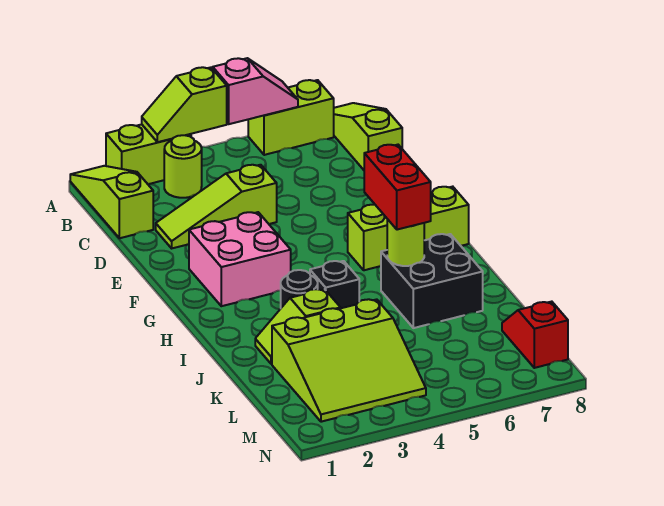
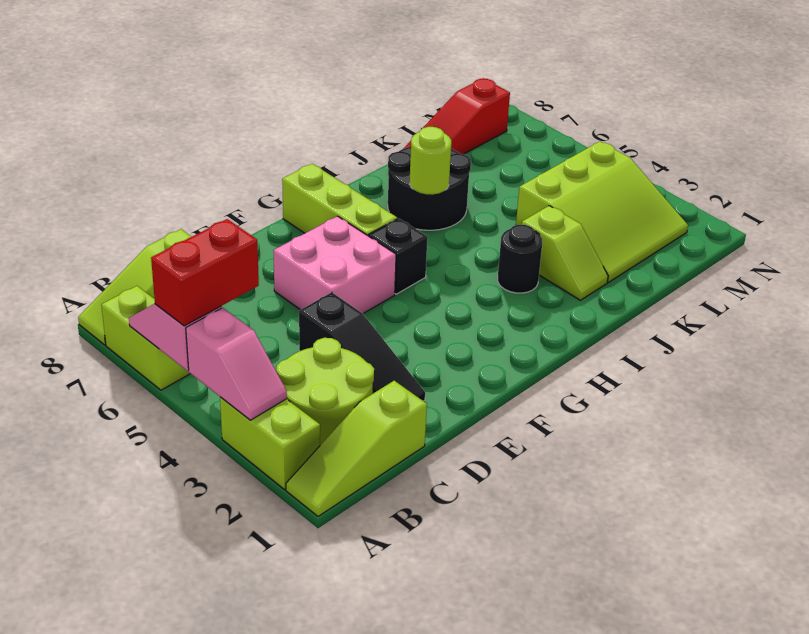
lime slope A3:A4 level 2 top 4 -> pink slope A3:A4 level 2 top 4
lime round brick B3 level 1 -> lime round brick B2:C3 level 1
lime slope D2:D4 level 1 top 4 -> black slope D2:D4 level 1 top 4
pink brick F2:G3 level 1 -> pink brick E5:F6 level 1
red brick H6:I6 level 3 -> red brick A5:B5 level 3
black brick I4 level 1 -> black brick G5 level 1
black brick I6:J7 level 1 -> black round brick I6:J7 level 1
lime slope K2:M4 level 1 top K -> lime slope K2:M4 level 1 top 4
red slope L8:M8 level 1 top M -> red slope K8:M8 level 1 top M

